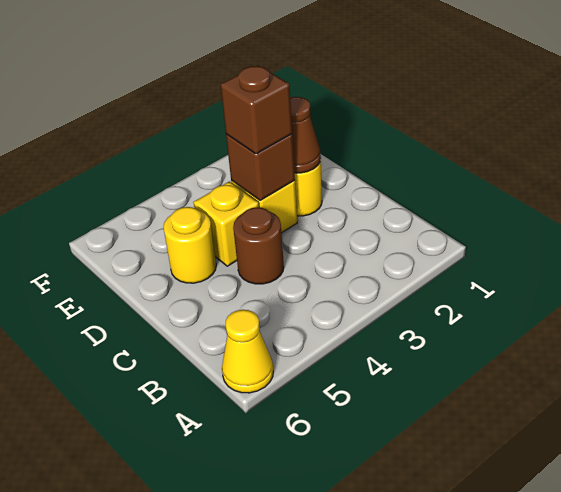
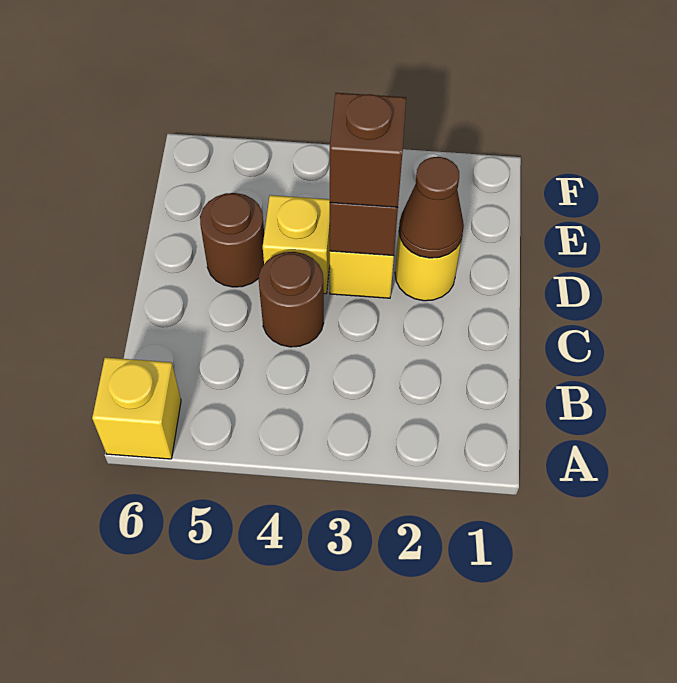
yellow cone A6 level 1 -> yellow brick A6 level 1
yellow round brick D5 level 1 -> brown round brick D5 level 1

